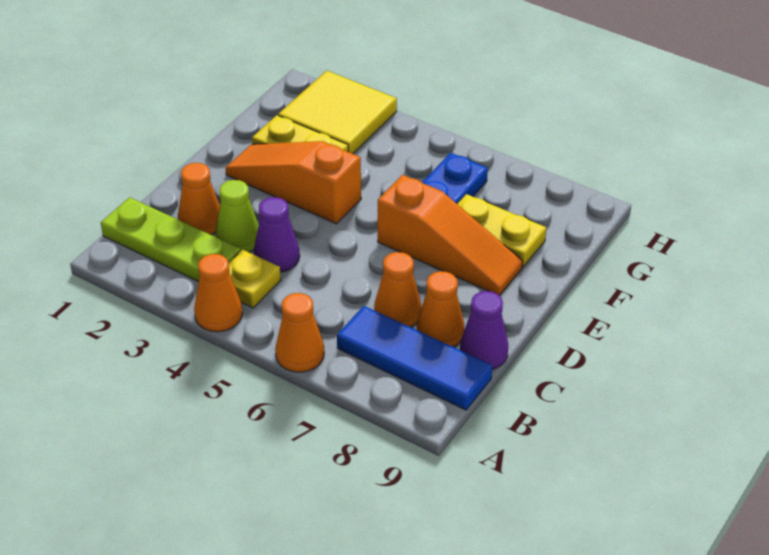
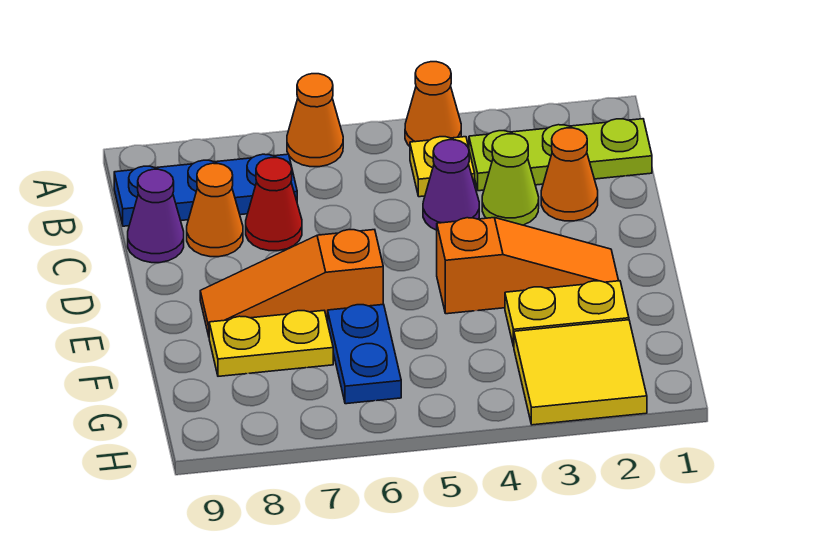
blue tile B7:B9 level 1 -> blue plate B7:B9 level 1
orange cone C7 level 1 -> red cone C7 level 1

